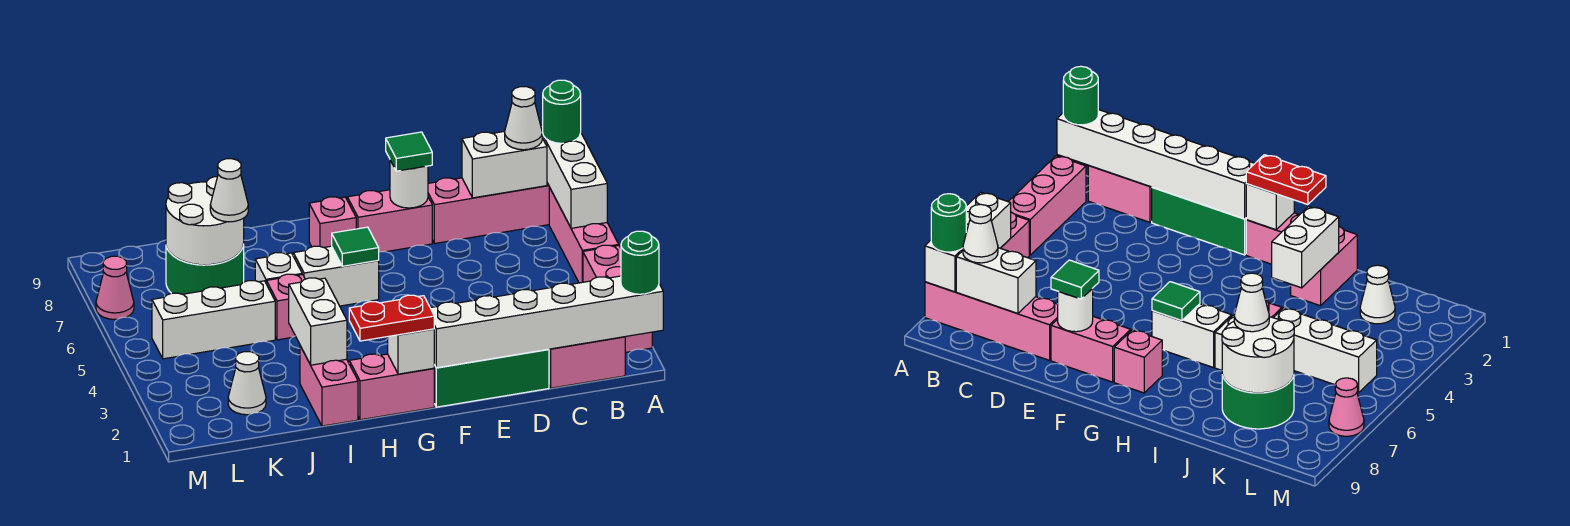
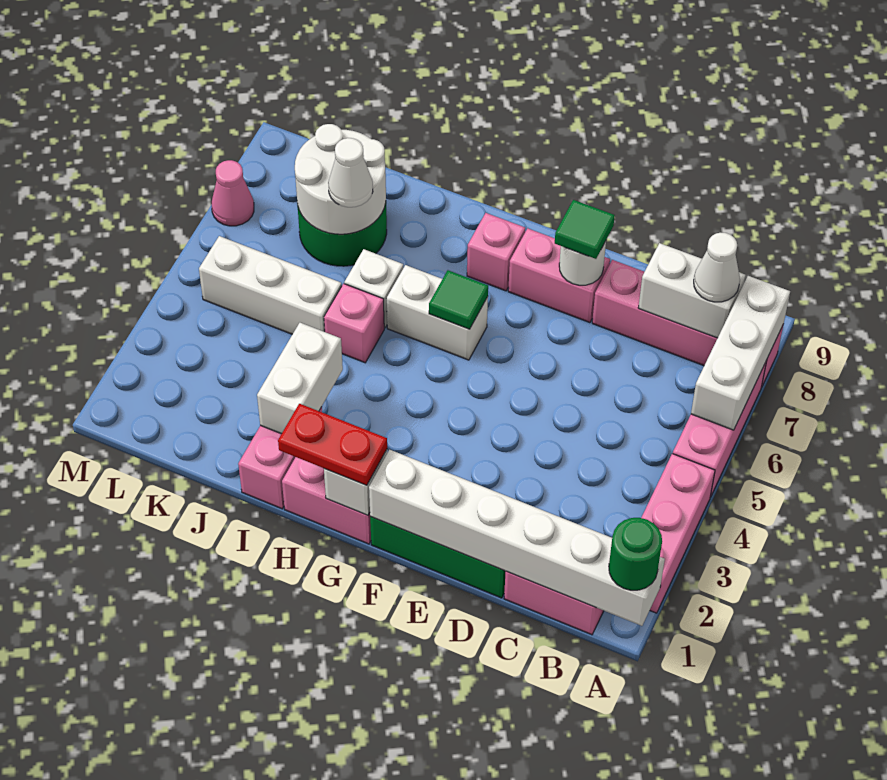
green round brick A8 level 3 -> none
white cone K2 level 1 -> none

